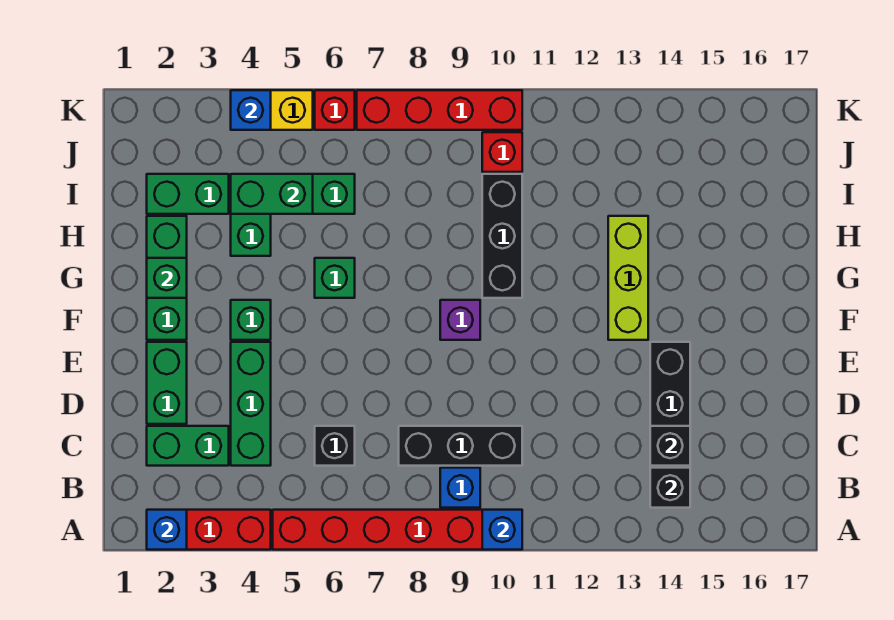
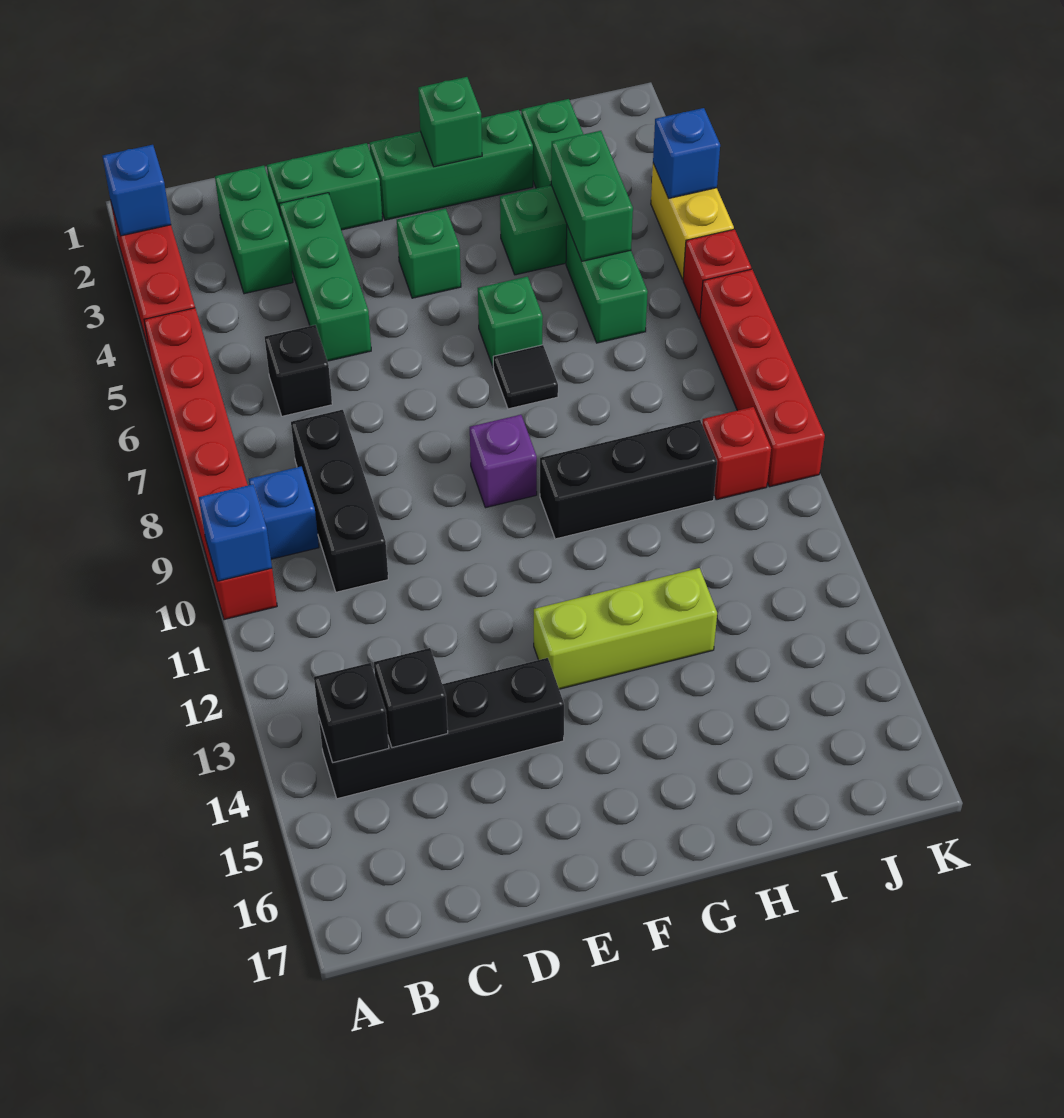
green brick C4:E4 level 1 -> green brick D3:D5 level 1
none -> black tile G7 level 1

